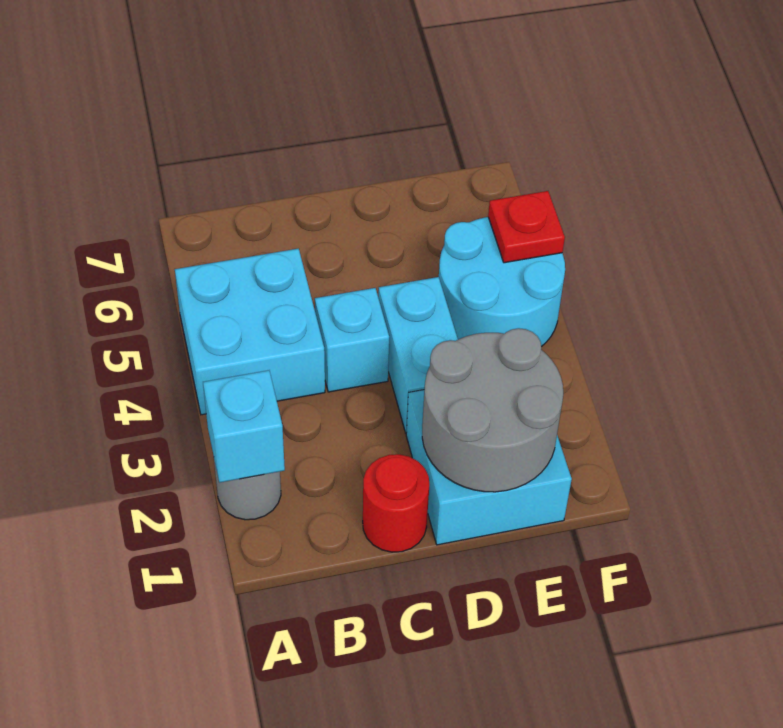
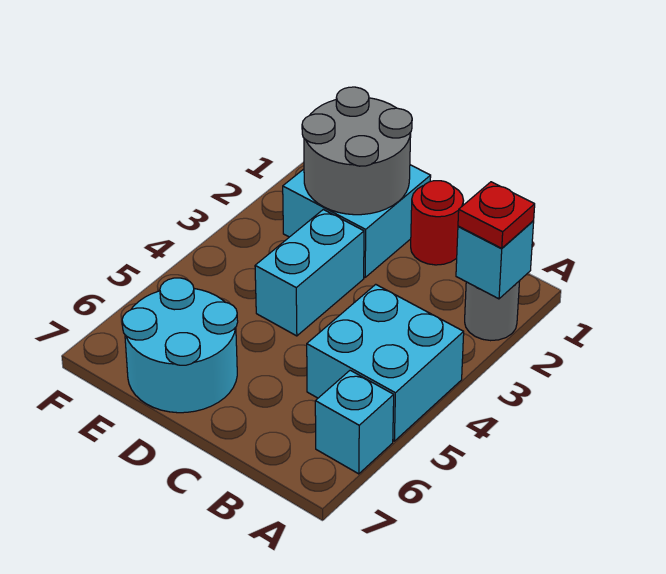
cyan brick C4 level 1 -> cyan brick A6 level 1
cyan round brick E4:F5 level 1 -> cyan round brick D6:E7 level 1
red plate F5 level 2 -> red plate A2 level 3

